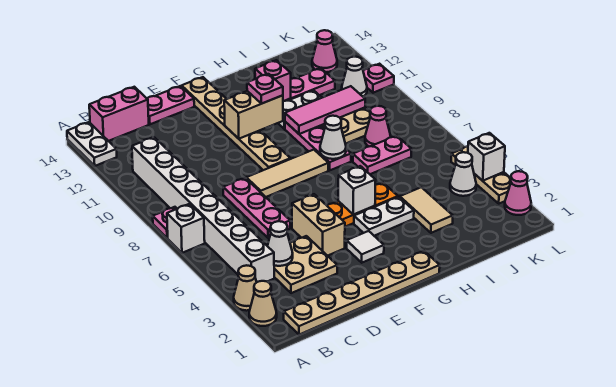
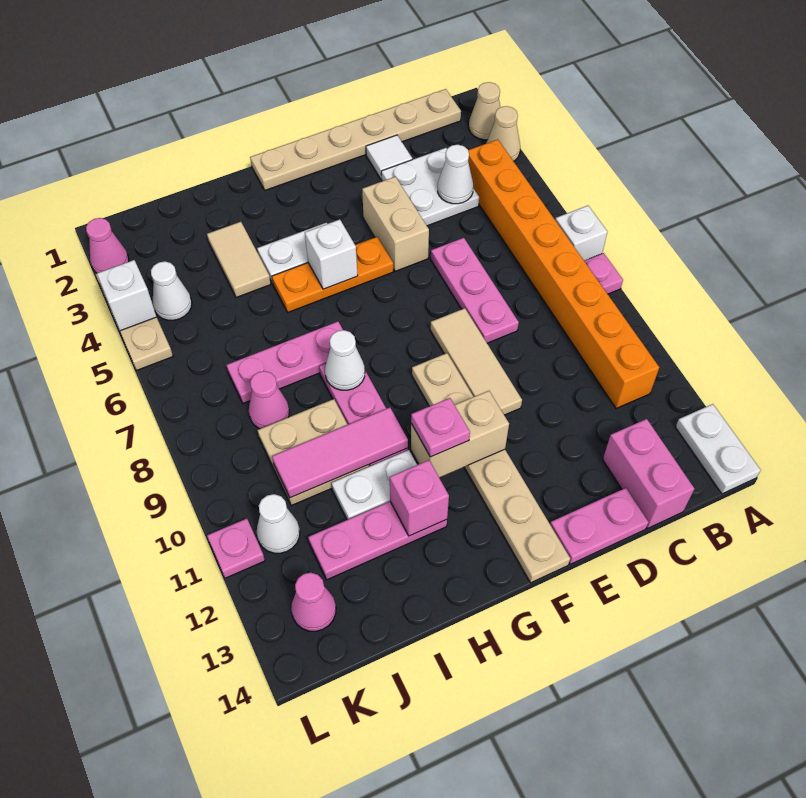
white brick B4:B11 level 1 -> orange brick B4:B11 level 1
pink brick B14:C14 level 1 -> pink brick C13:C14 level 1
tan plate C3:D4 level 1 -> white plate C3:D4 level 1
tan tile E8:G8 level 1 -> tan tile E8:E10 level 1
white tile F3 level 1 -> white tile D2 level 1
pink plate I7:J7 level 1 -> pink plate H7:J7 level 1

